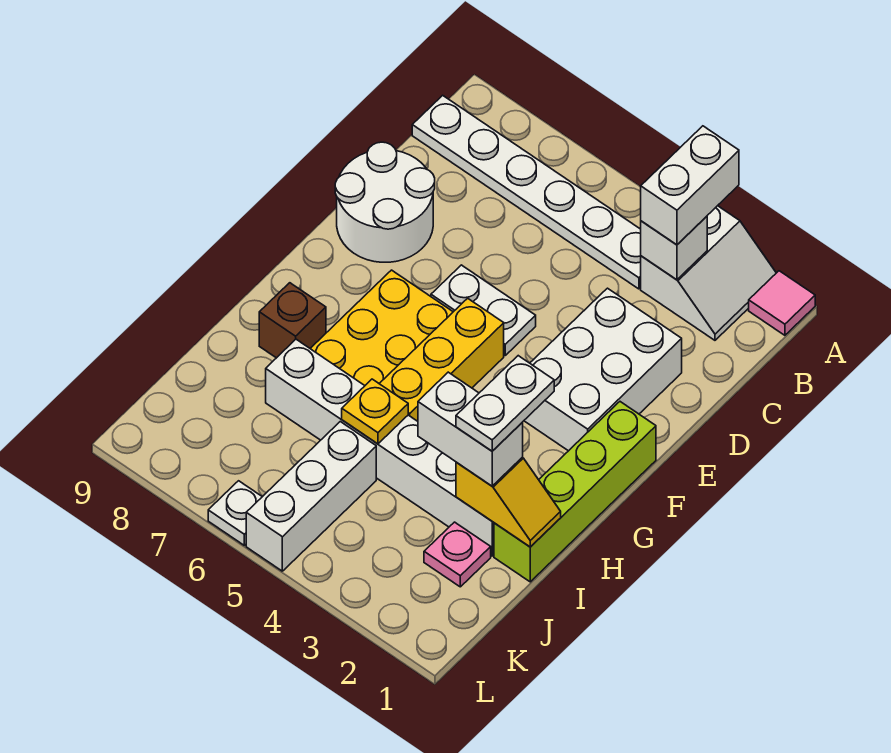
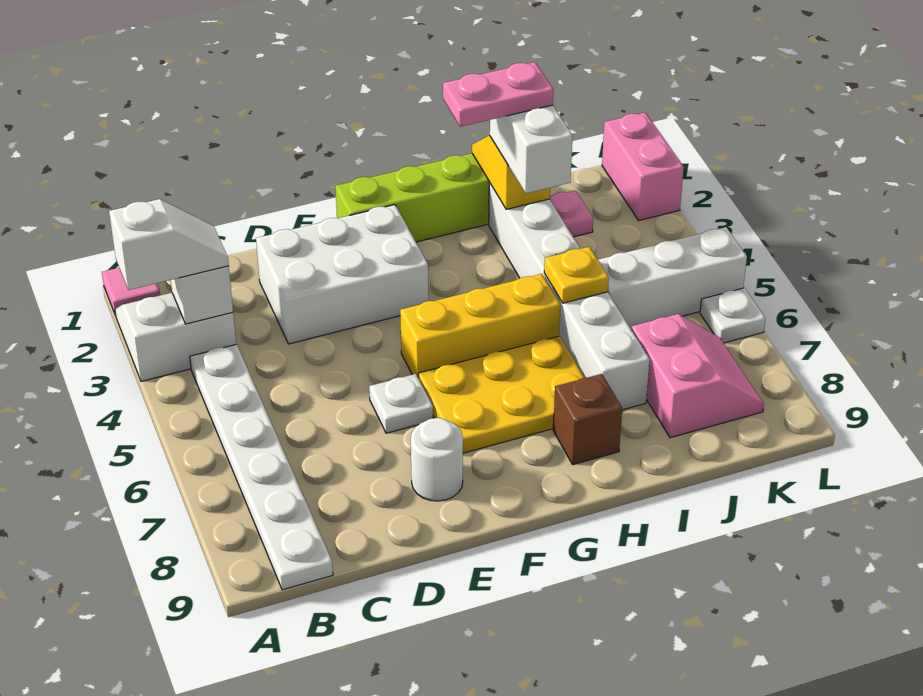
white brick A3:B3 level 3 -> white slope A3:B3 level 3 top A
white round brick D8:E9 level 1 -> white round brick E8 level 1
white plate E5:E6 level 1 -> white plate E6 level 1
white plate H2:I2 level 4 -> pink plate H2:I2 level 4
none -> pink slope J7:K8 level 1 top J
none -> pink brick L1:L2 level 1

